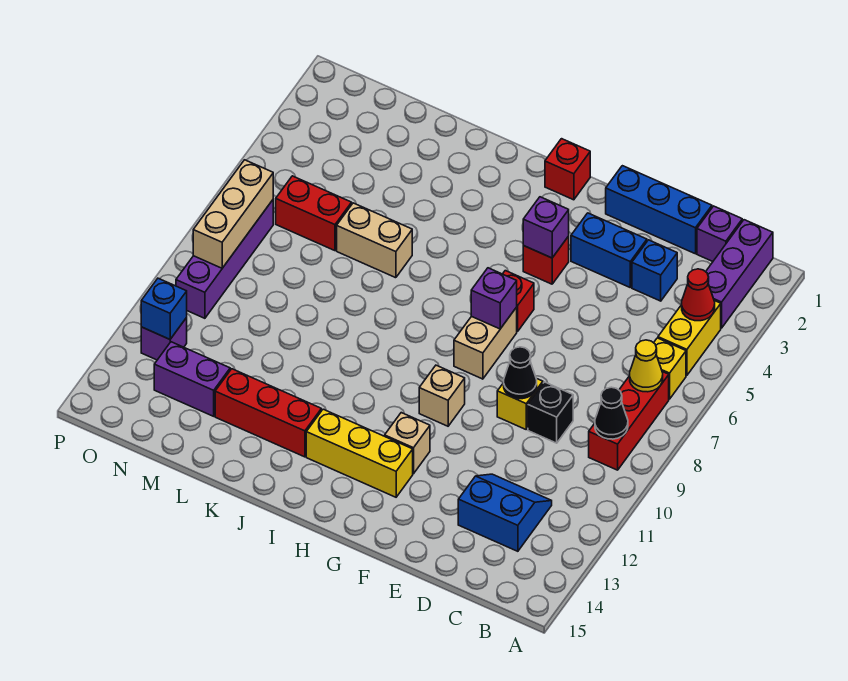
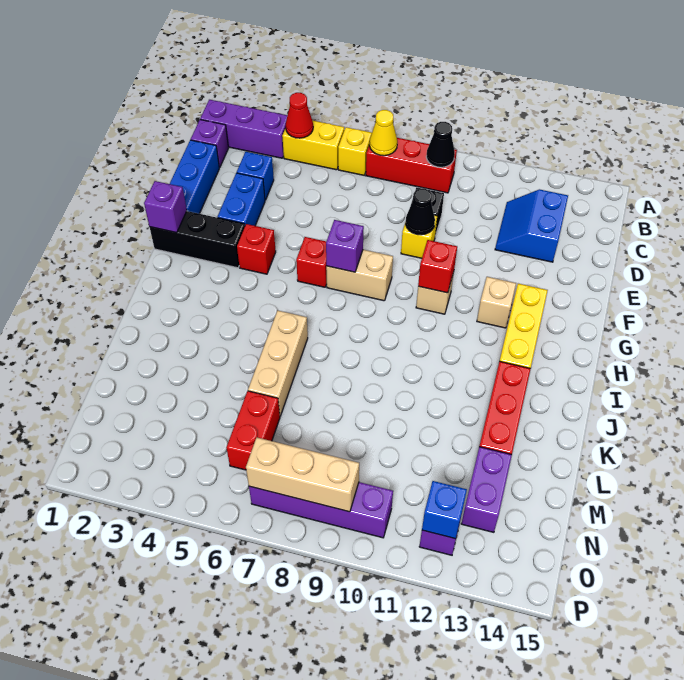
none -> black brick G1:G3 level 1
purple brick G4 level 2 -> purple brick G1 level 2
red brick H1 level 1 -> red brick G10 level 2
tan brick K6:L6 level 1 -> tan brick J6:L6 level 1

